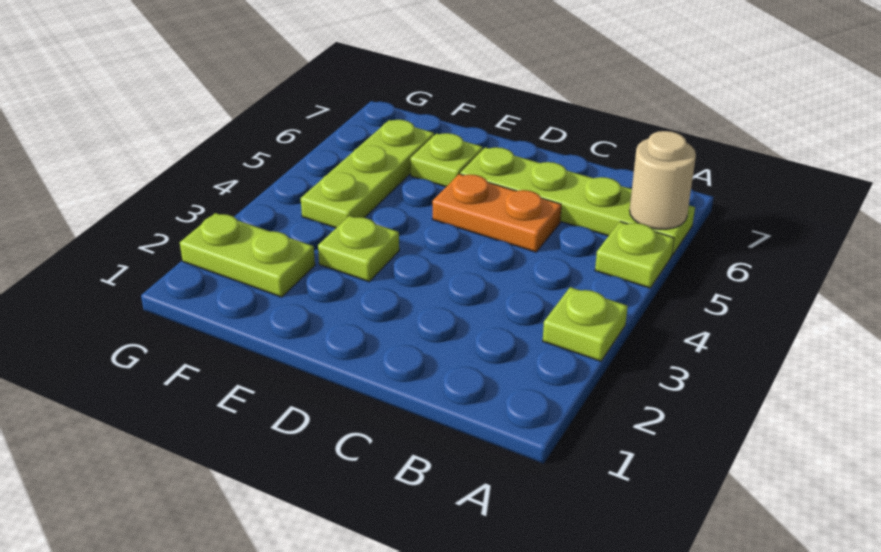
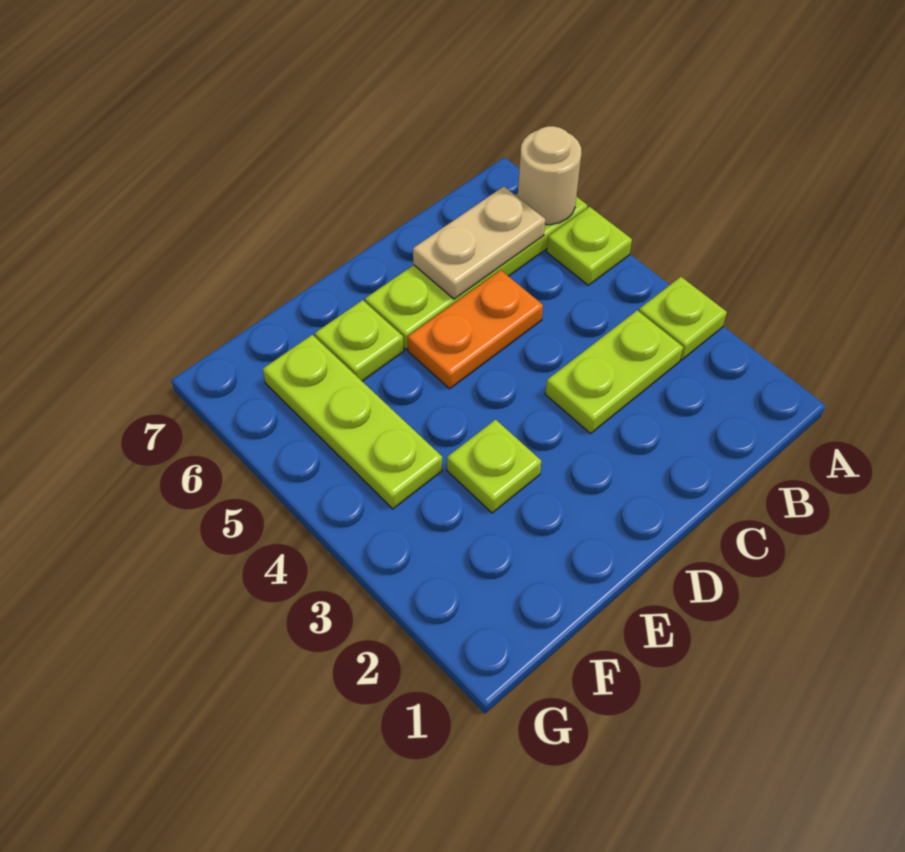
none -> tan plate B6:C6 level 2
lime plate F2:G2 level 1 -> lime plate B3:C3 level 1

